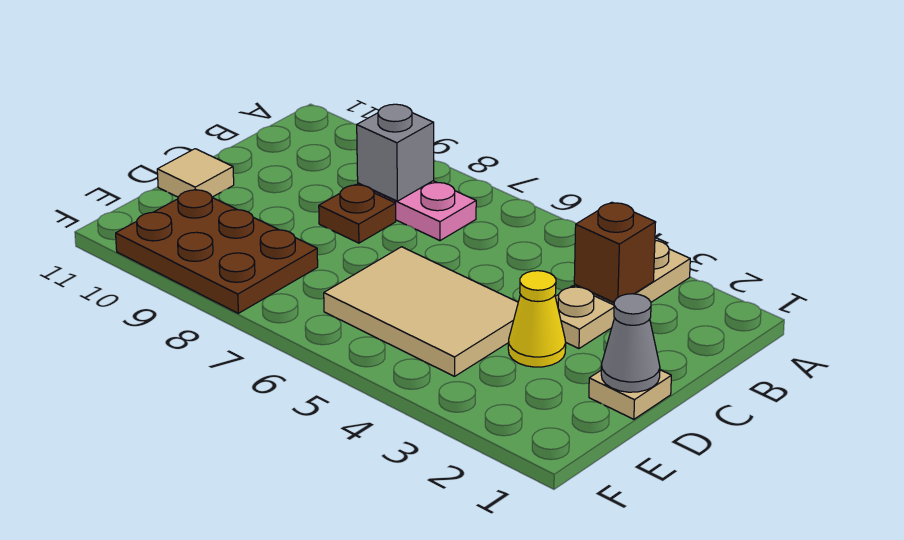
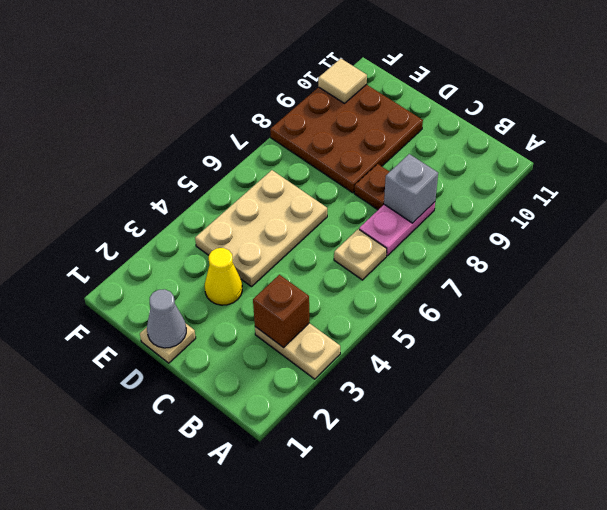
tan plate C3 level 1 -> tan plate B6 level 1
tan tile D4:E6 level 1 -> tan plate D4:E6 level 1
tan tile D11 level 1 -> tan tile F10 level 2
brown plate E8:F10 level 1 -> brown plate D8:F10 level 1

